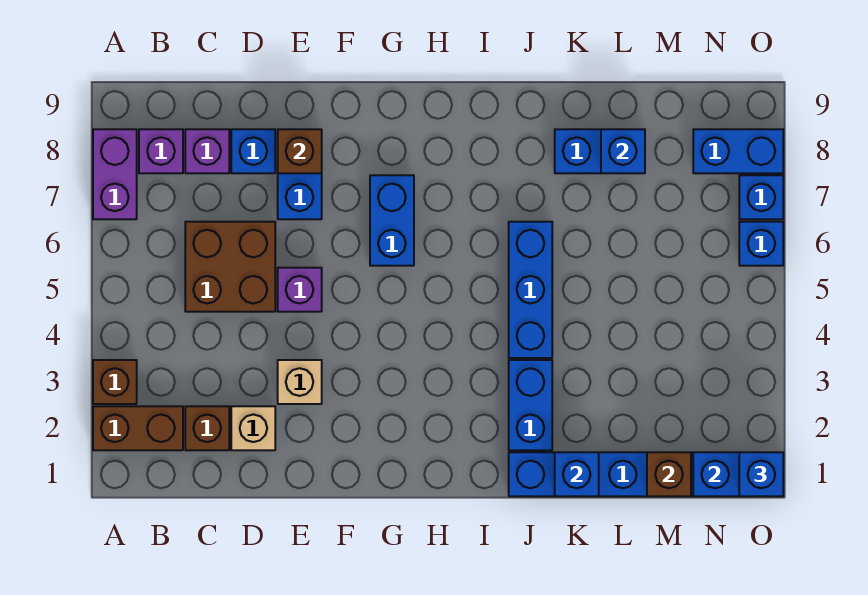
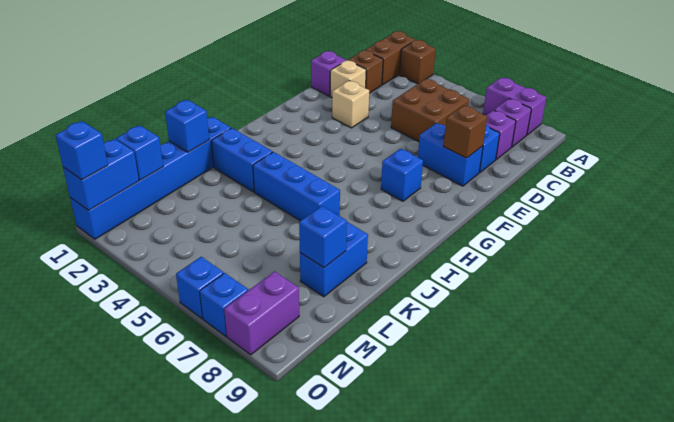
purple brick E5 level 1 -> purple brick D1 level 1
blue brick G6:G7 level 1 -> blue brick G7 level 1
brown brick M1 level 2 -> blue brick M1 level 2
blue brick N8:O8 level 1 -> purple brick N8:O8 level 1

